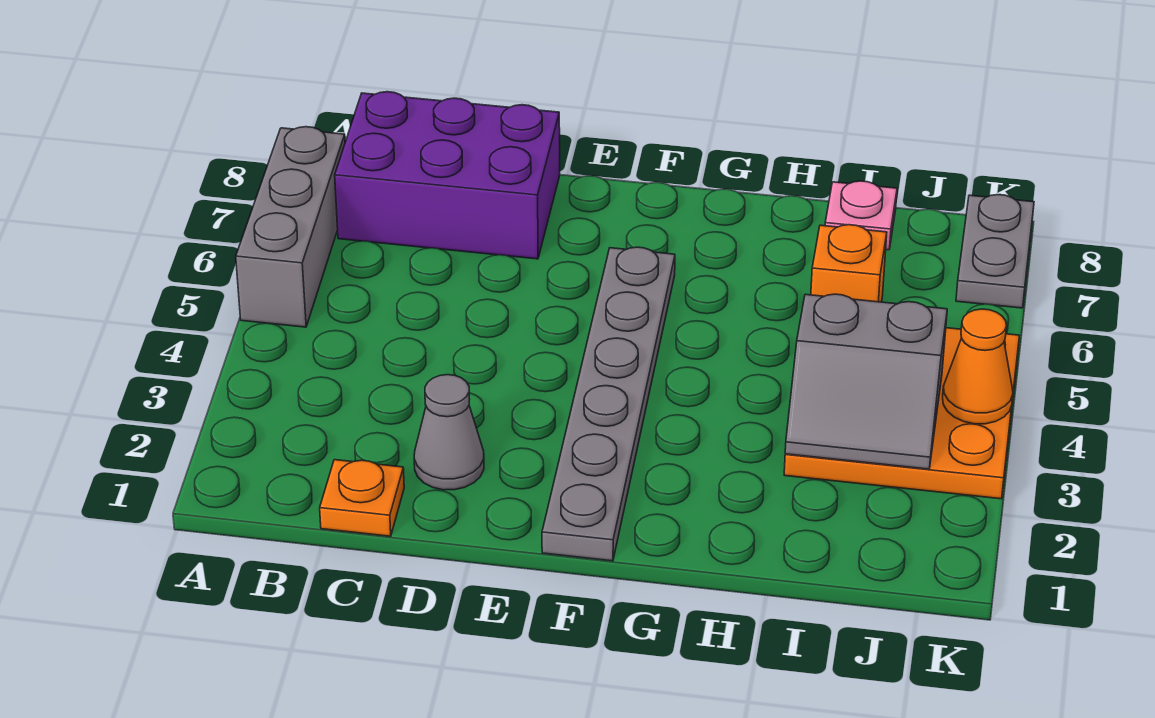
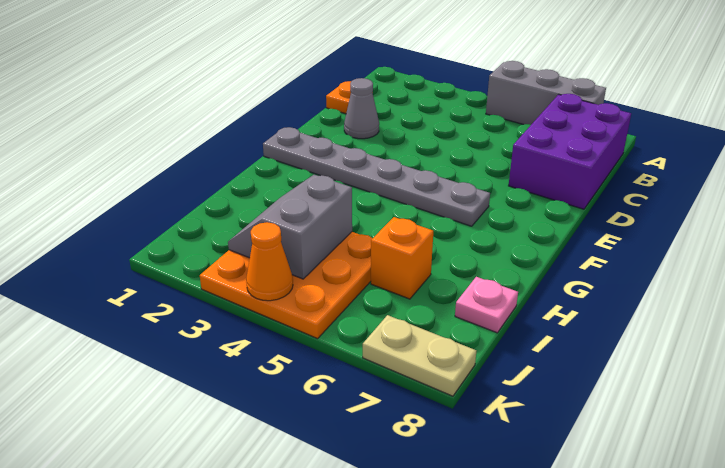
grey plate K7:K8 level 1 -> tan plate K7:K8 level 1

